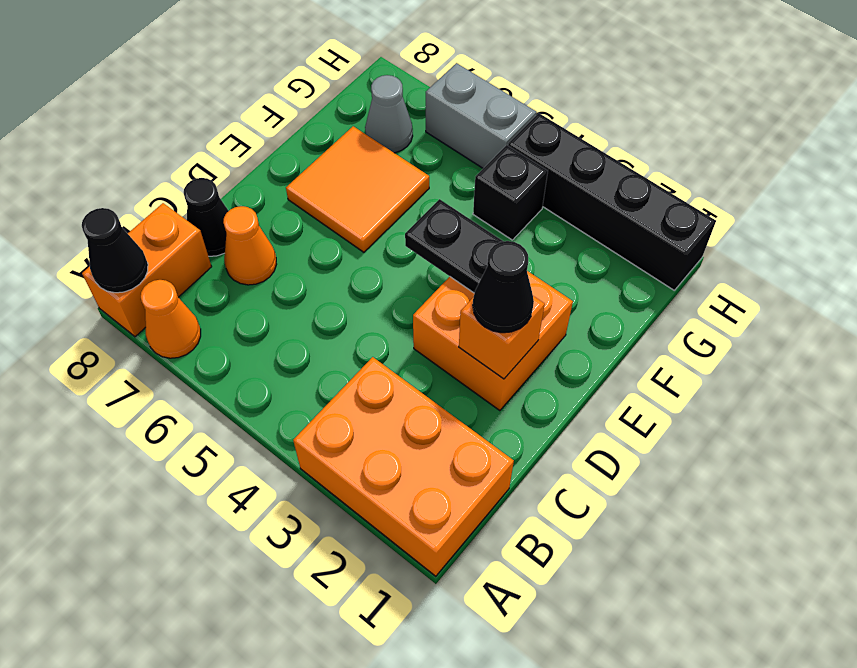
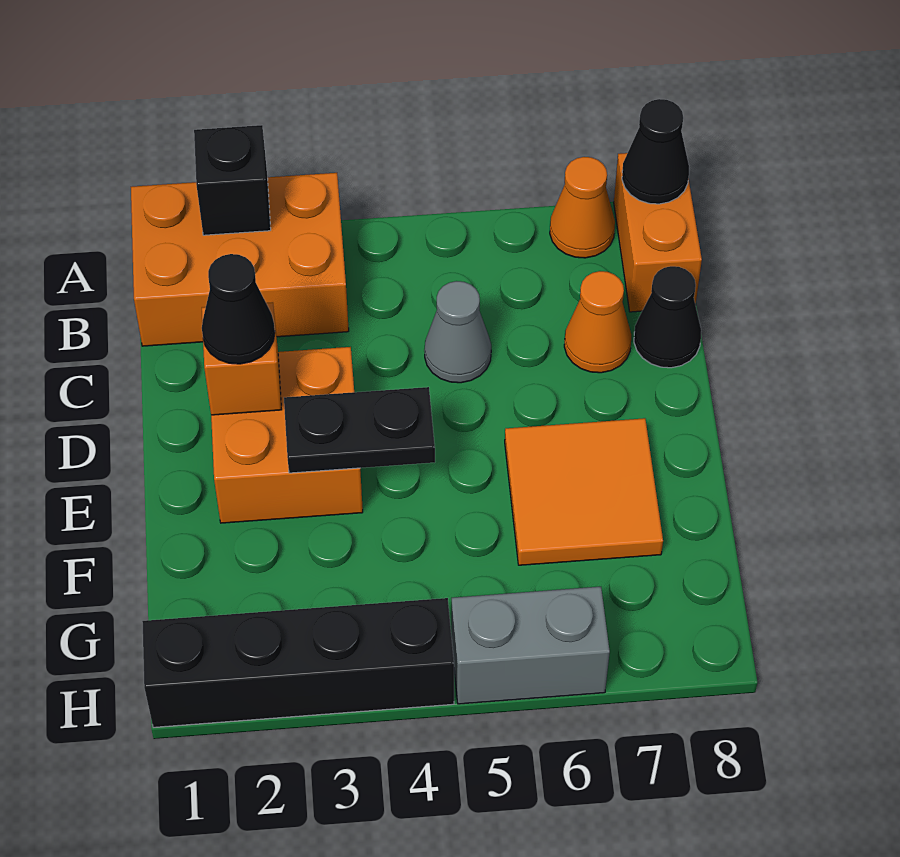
black brick G4 level 1 -> black brick A2 level 2
grey cone G7 level 1 -> grey cone C5 level 1

